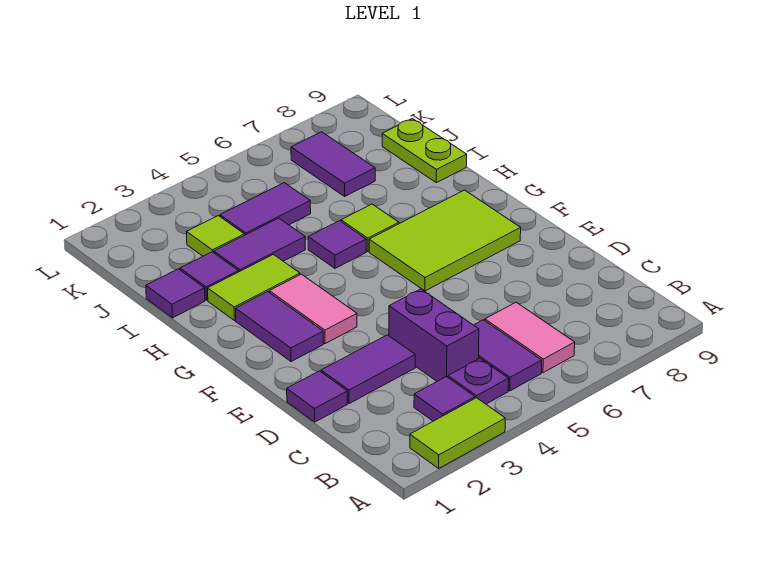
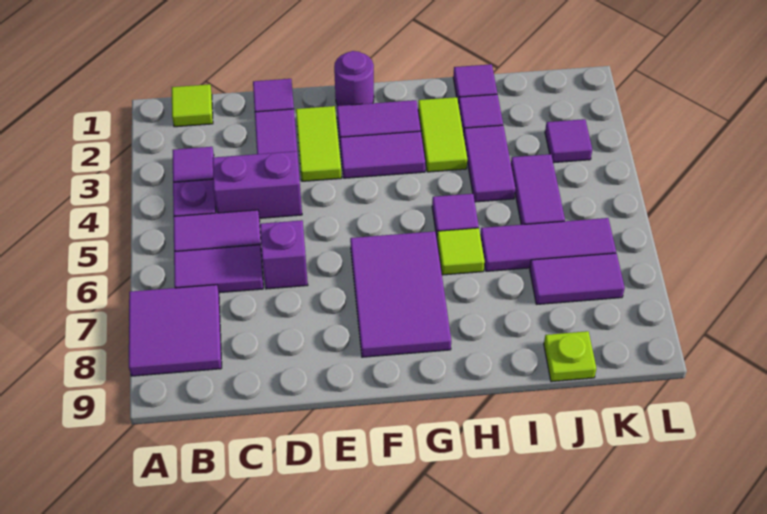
lime tile A2:A3 level 1 -> lime tile E2:E3 level 1
none -> purple tile A7:B8 level 1
pink tile B6:C6 level 1 -> purple tile B6:C6 level 1
none -> purple brick D6 level 1
none -> purple round brick F1 level 1
pink tile F3:G3 level 1 -> purple tile F3:G3 level 1
lime tile F6:G8 level 1 -> purple tile F6:G8 level 1
none -> purple tile I6:K6 level 1
lime plate I9:J9 level 1 -> lime plate J9 level 1
lime tile J3 level 1 -> lime tile B1 level 1
none -> purple tile K3 level 1

